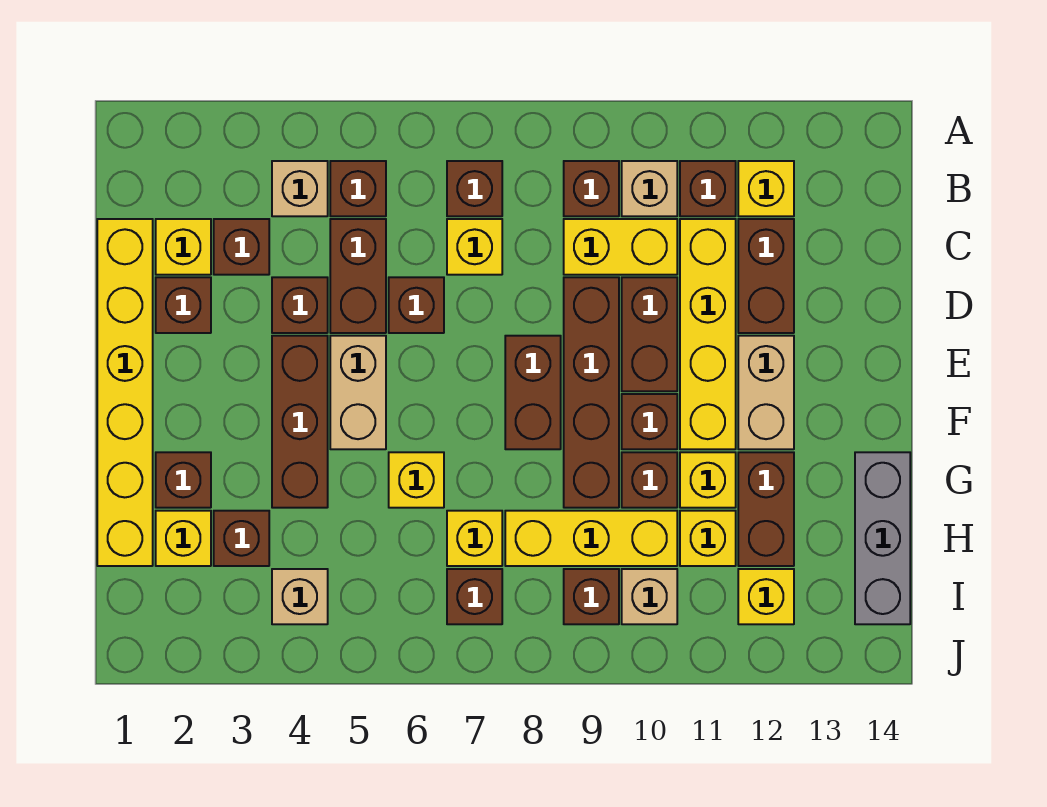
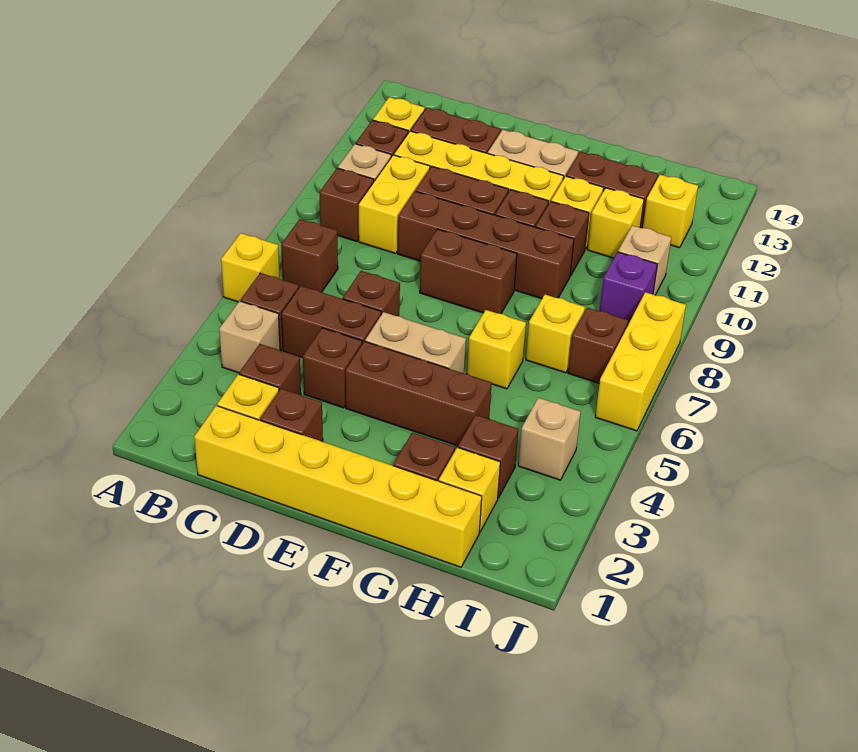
yellow brick C7 level 1 -> yellow brick A6 level 1
grey brick G14:I14 level 1 -> none
yellow brick H8:H10 level 1 -> yellow brick J6:J8 level 1
brown brick I9 level 1 -> purple brick I9 level 1

